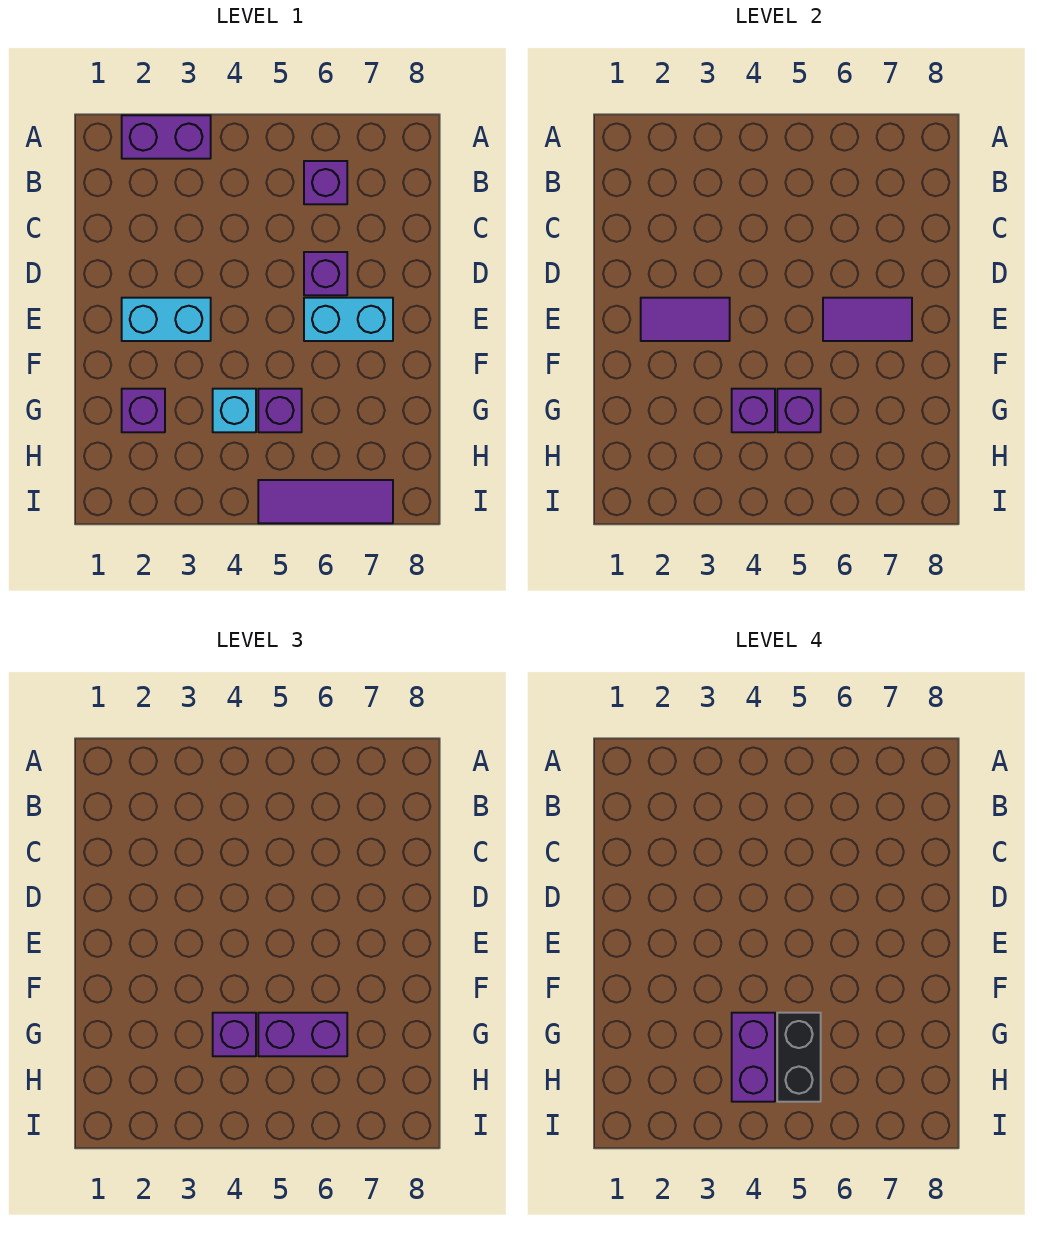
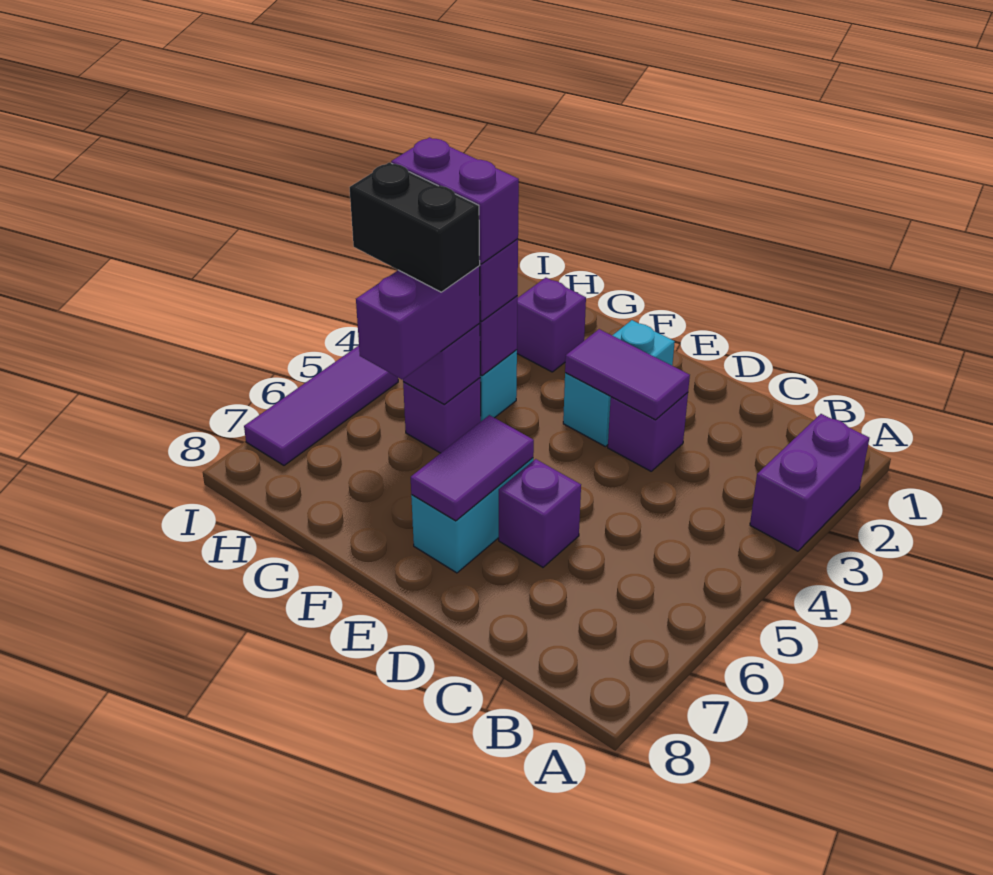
purple brick B6 level 1 -> purple brick D3 level 1
purple tile E2:E3 level 2 -> purple tile D3:E3 level 2

